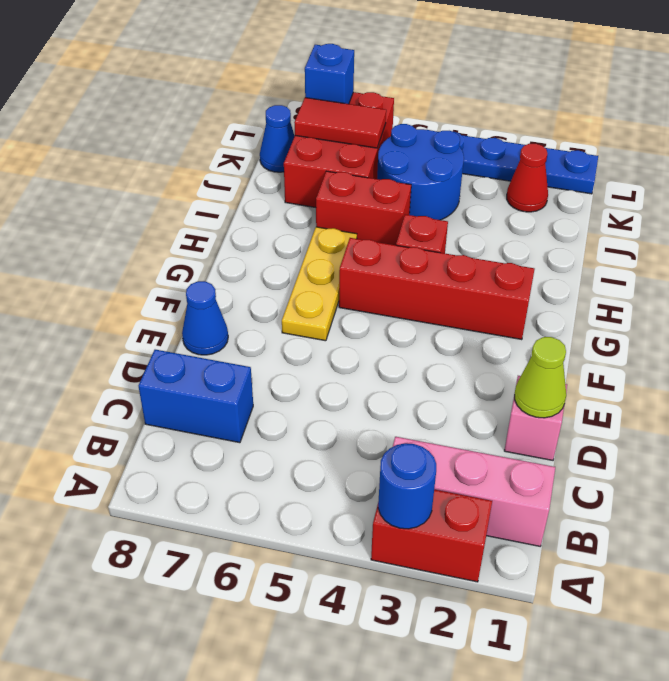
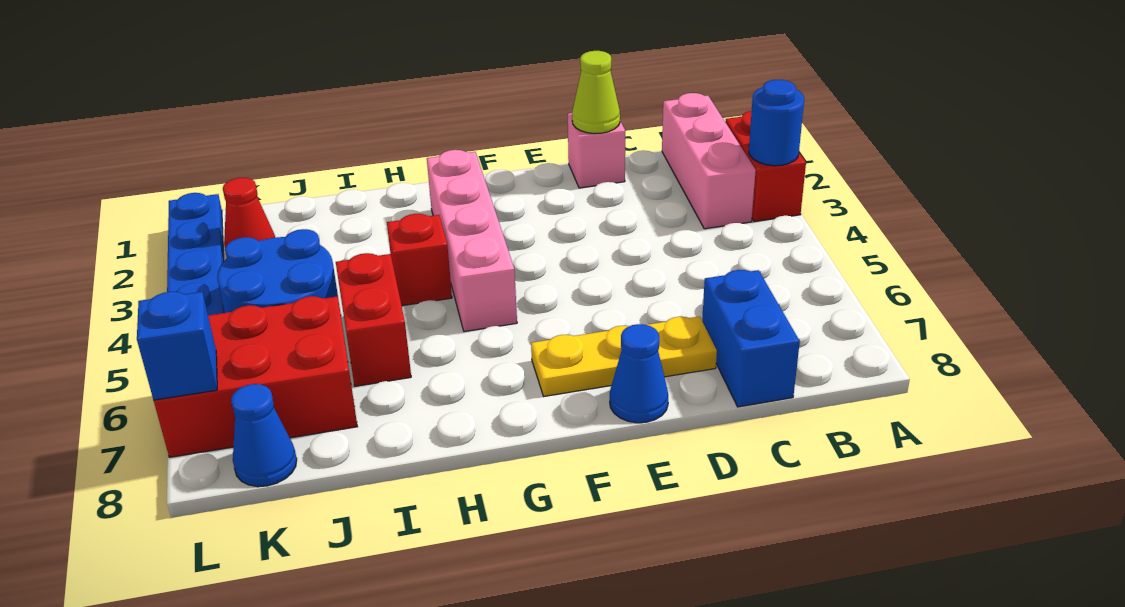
yellow plate F6:H6 level 1 -> yellow plate D7:F7 level 1
red brick G2:G5 level 1 -> pink brick G2:G5 level 1
red tile K6:K7 level 2 -> none

